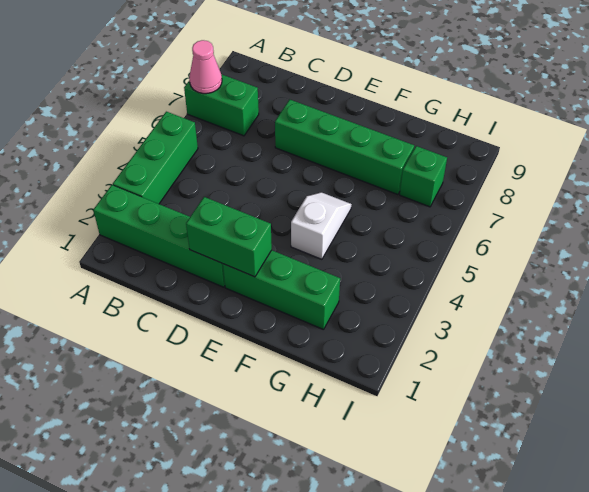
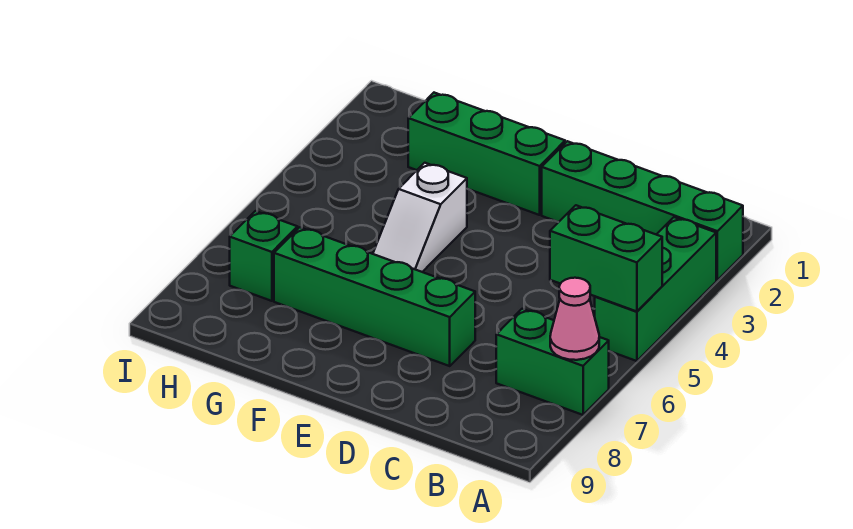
green brick D2:E2 level 2 -> green brick A5:B5 level 2

